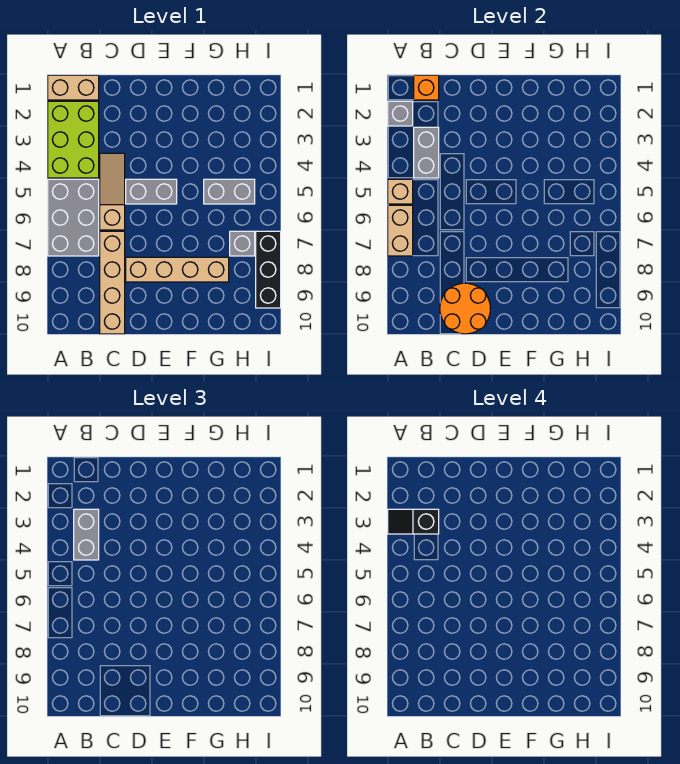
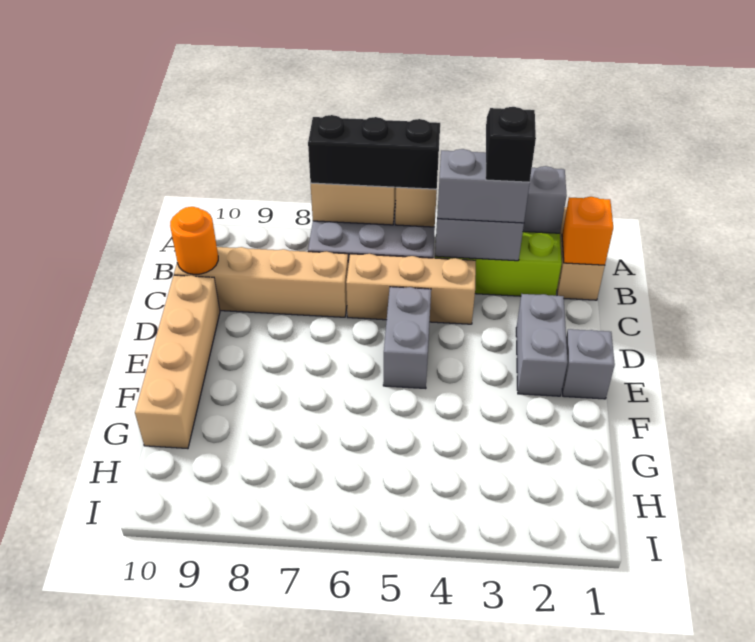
tan slope C4:C6 level 1 top 6 -> tan brick C4:C6 level 1
orange round brick C9:D10 level 2 -> orange round brick C10 level 2
tan brick D8:G8 level 1 -> tan brick D10:G10 level 1
grey brick G5:H5 level 1 -> grey brick D2:E2 level 1
grey brick H7 level 1 -> grey brick E1 level 1
black brick I7:I9 level 1 -> black brick A5:A7 level 3

